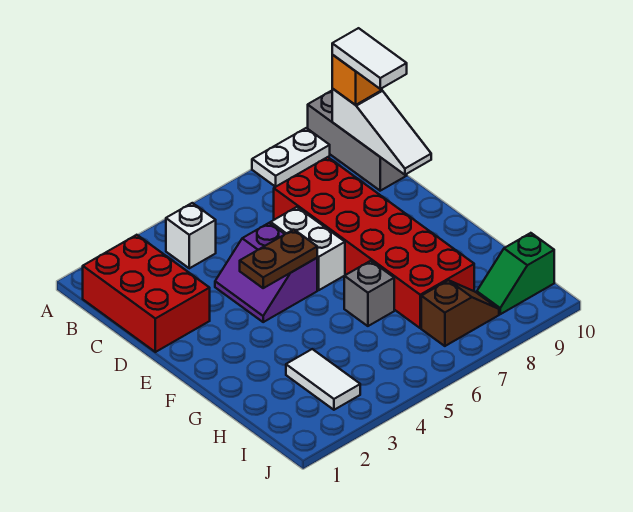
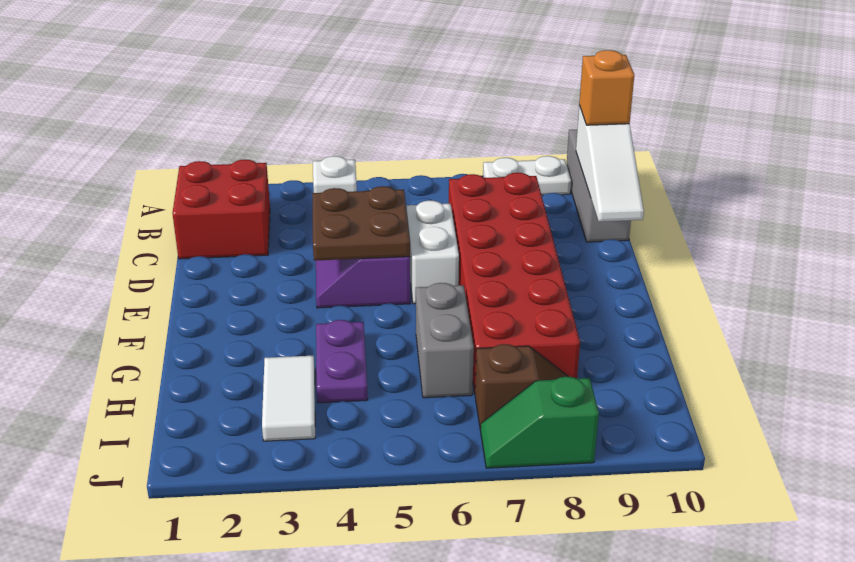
red brick B1:D2 level 1 -> red brick B1:C2 level 1
white tile B10:C10 level 4 -> none
brown plate E4:E5 level 2 -> brown plate D4:E5 level 2
none -> purple plate G4:H4 level 1
grey brick G6 level 1 -> grey brick G6:H6 level 1
green slope I9:I10 level 1 top 10 -> green slope J7:J8 level 1 top 8

